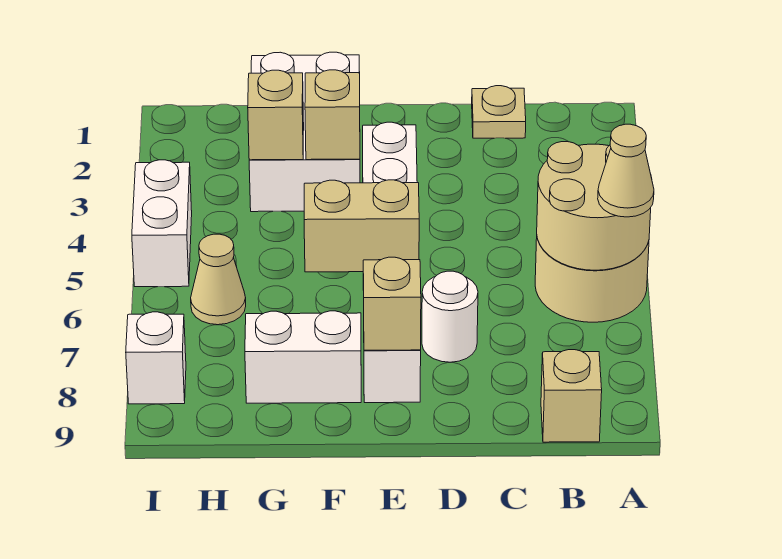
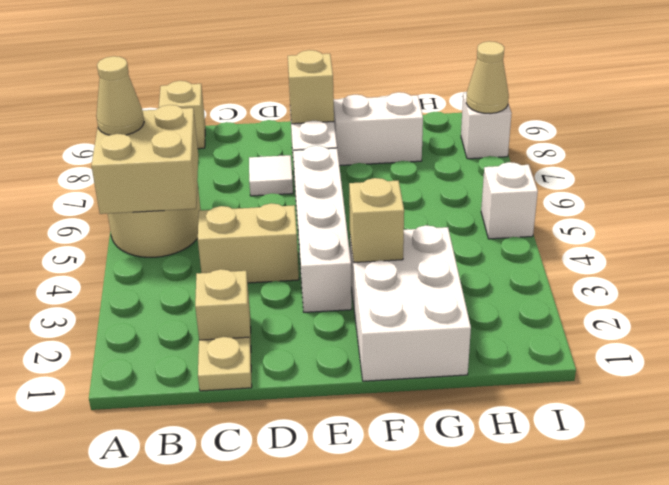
tan round brick A5:B6 level 2 -> tan brick A5:B6 level 2
white round brick D7 level 1 -> white tile D7 level 1
tan brick E6:F6 level 2 -> tan brick C4:D4 level 1
tan brick G3 level 2 -> tan brick C2 level 1
tan cone H6 level 1 -> tan cone I8 level 2
white brick I4:I5 level 1 -> white brick I5 level 1

